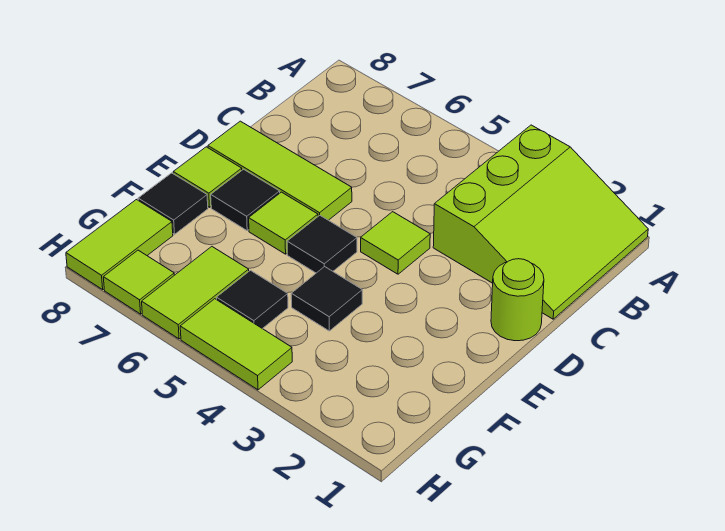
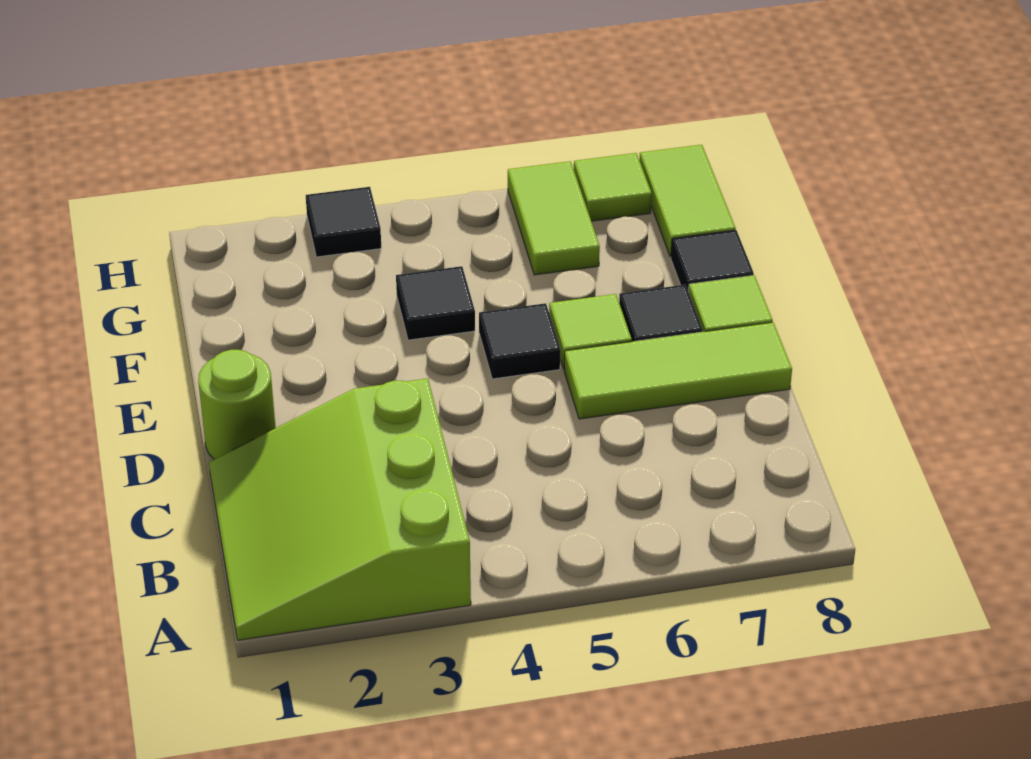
lime tile D4 level 1 -> none
black tile G5 level 1 -> black tile H3 level 1
lime tile H4:H5 level 1 -> none

